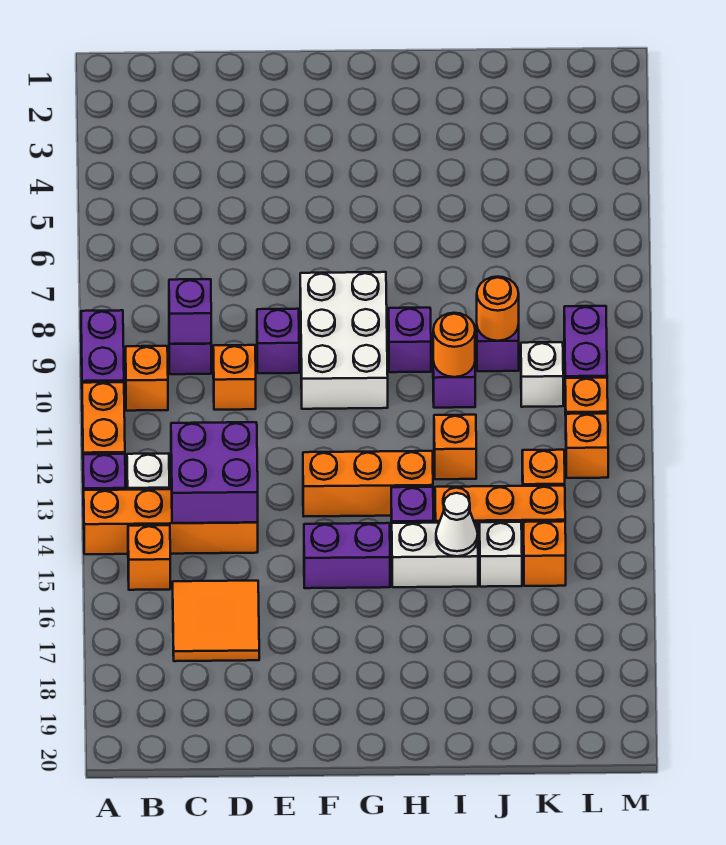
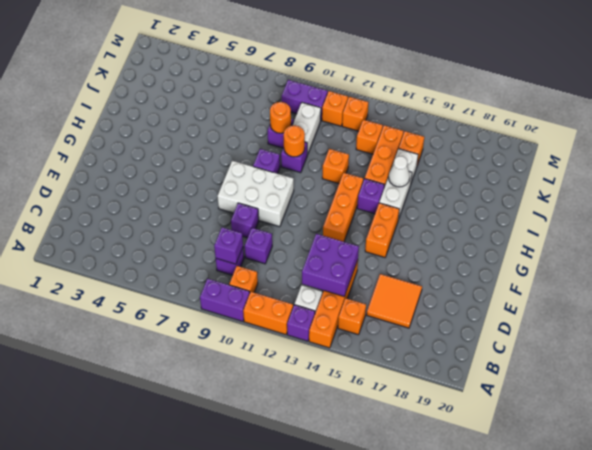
orange brick D10 level 1 -> purple brick D10 level 1
purple brick F15:G15 level 1 -> orange brick F15:G15 level 1
white brick K10 level 1 -> white brick J10:K10 level 1

